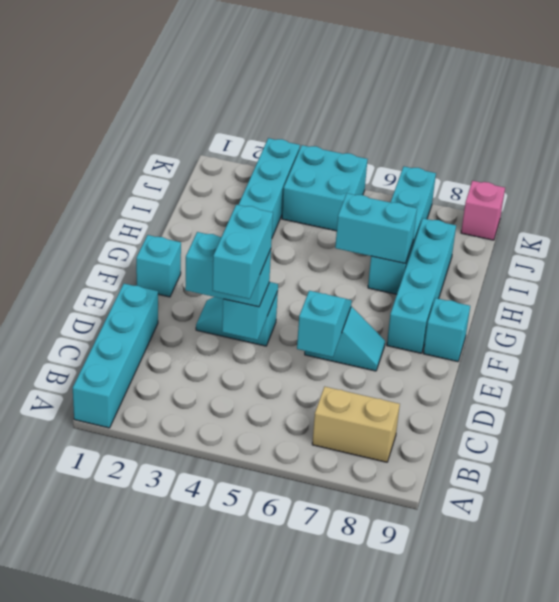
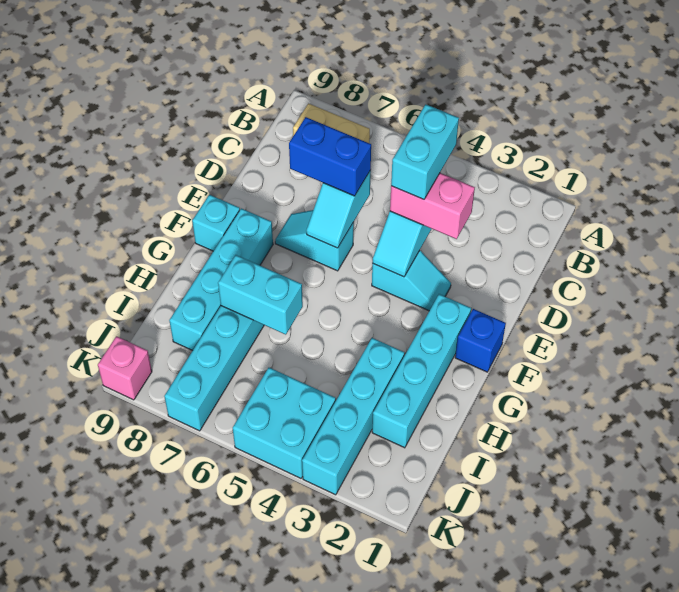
cyan brick A1:D1 level 1 -> cyan brick F2:I2 level 1
cyan brick D3:D4 level 3 -> pink brick D3:D4 level 3
none -> blue brick D6:D7 level 3
cyan brick F1 level 1 -> blue brick F1 level 1

